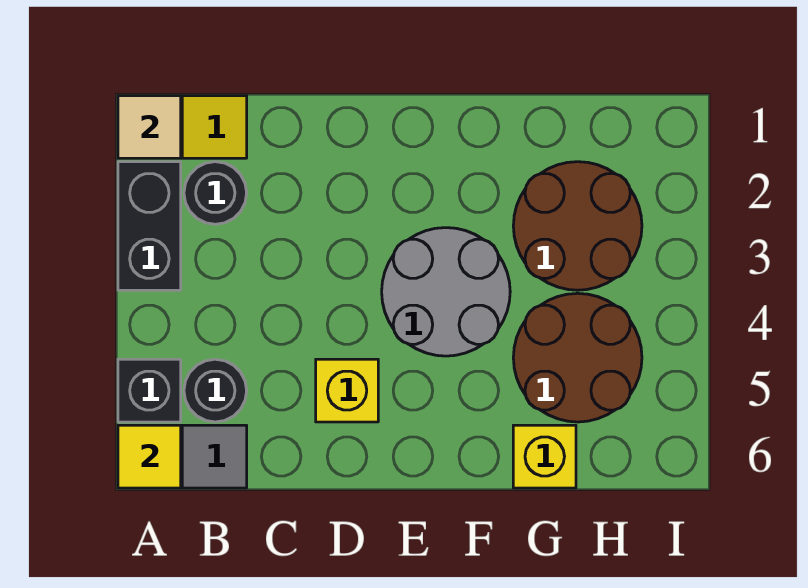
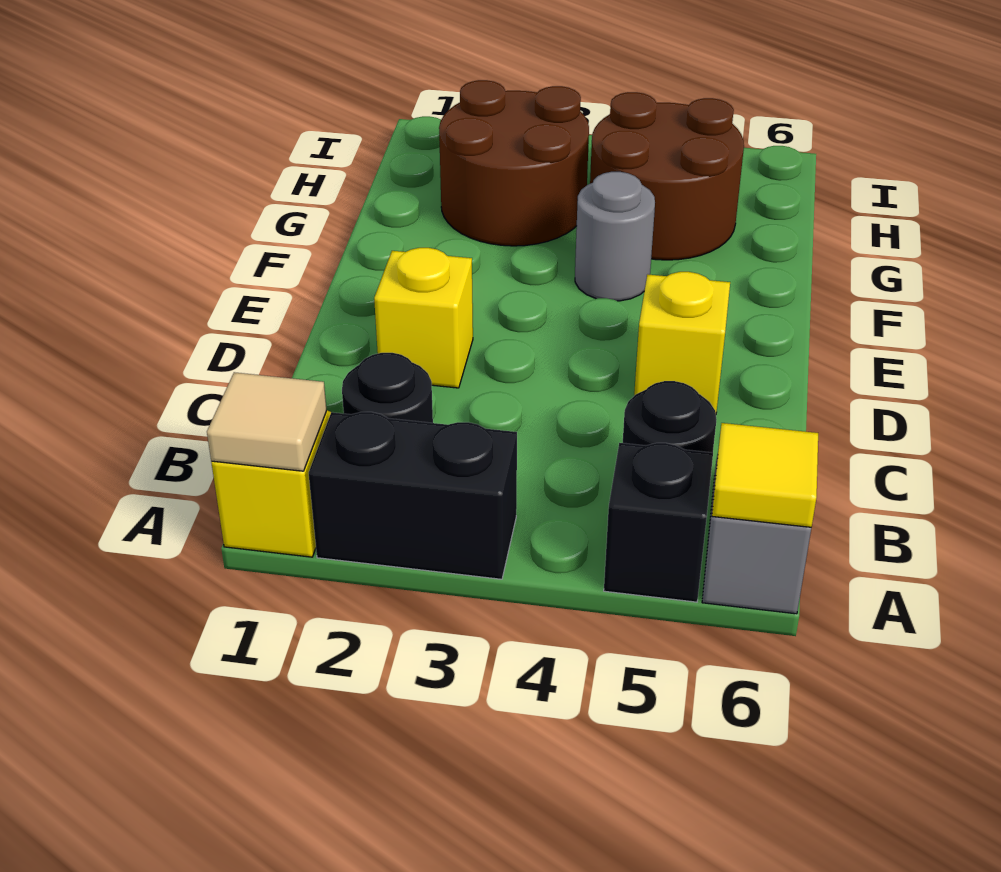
grey round brick E3:F4 level 1 -> grey round brick F4 level 1
yellow brick G6 level 1 -> yellow brick D2 level 1

